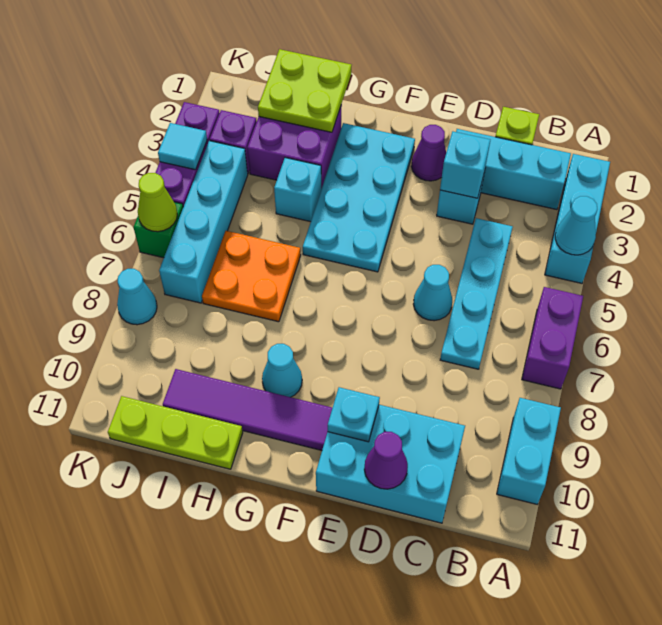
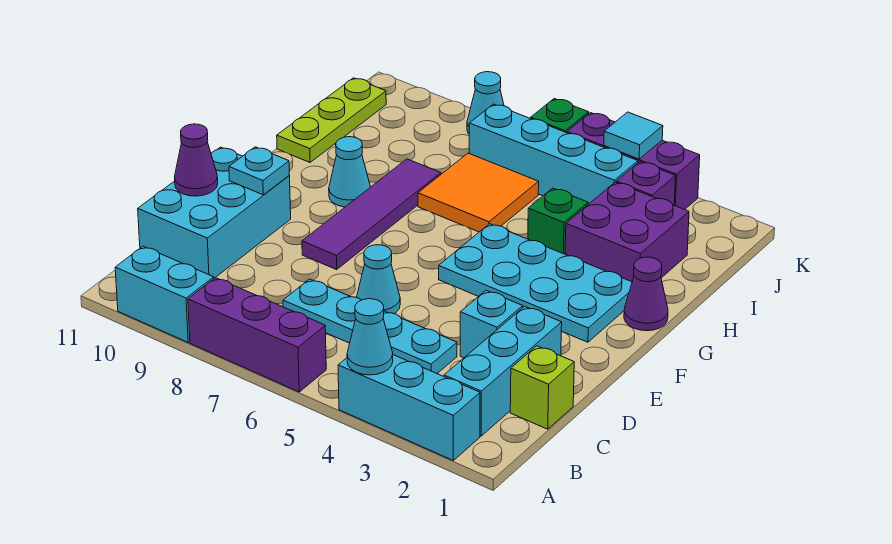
purple brick A6:A7 level 1 -> purple brick A6:A8 level 1
cyan brick D3 level 2 -> none
purple cone E2 level 1 -> purple cone G1 level 1
purple tile F10:I10 level 1 -> purple tile E8:H8 level 1
lime plate H1:I2 level 2 -> none
cyan brick H4 level 1 -> green brick H4 level 1
orange plate H6:I7 level 1 -> orange tile H6:I7 level 1
lime cone K6 level 2 -> none

